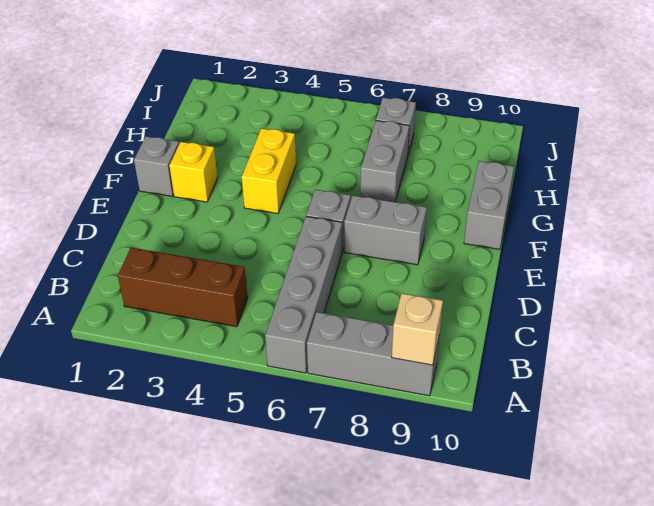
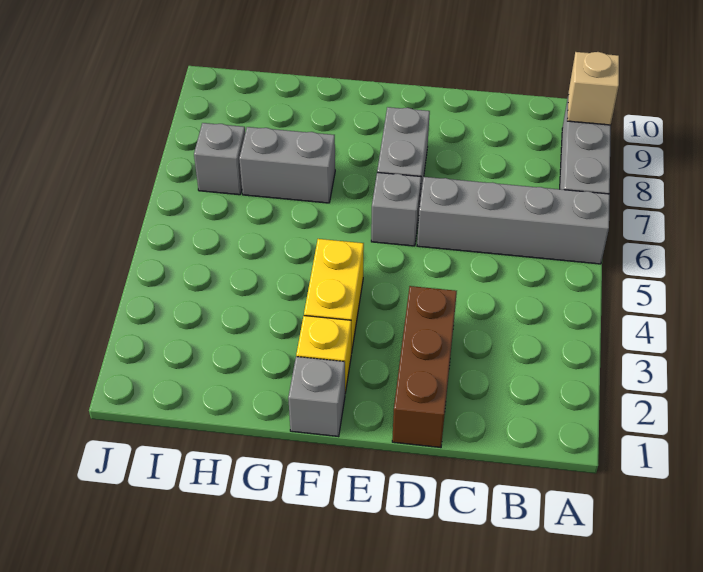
brown brick B2:B4 level 1 -> brown brick D1:D3 level 1
yellow brick F4:G4 level 1 -> yellow brick F3:F4 level 1
grey brick F10:G10 level 1 -> none

